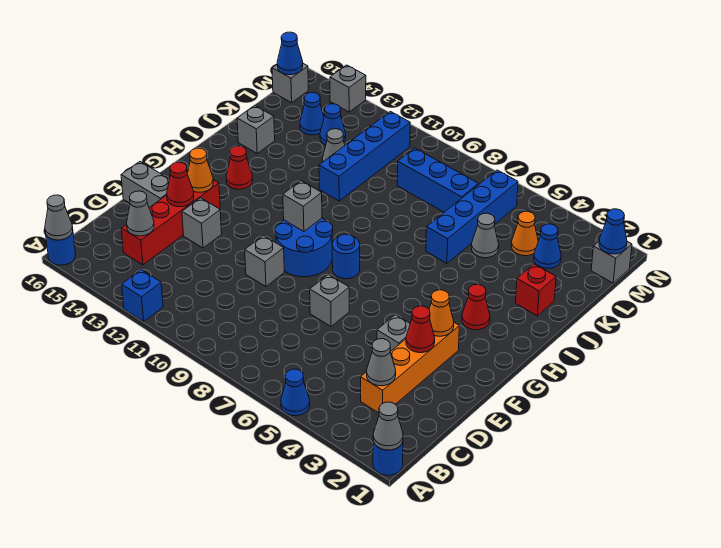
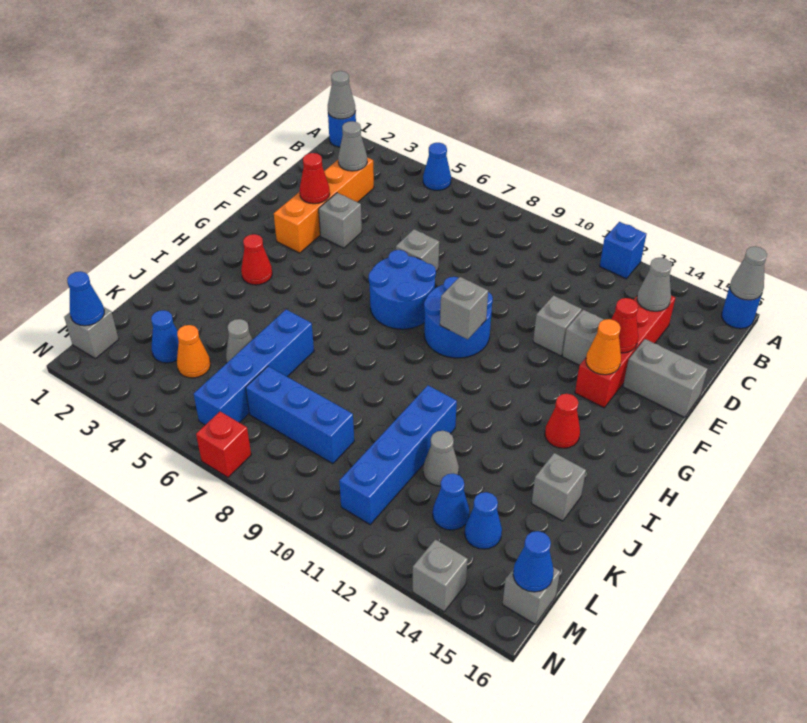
grey brick E10 level 1 -> grey brick E12 level 1
orange cone F3 level 2 -> none
blue round brick G8 level 1 -> blue round brick F7:G8 level 1
red brick J2 level 1 -> red brick N7 level 1

